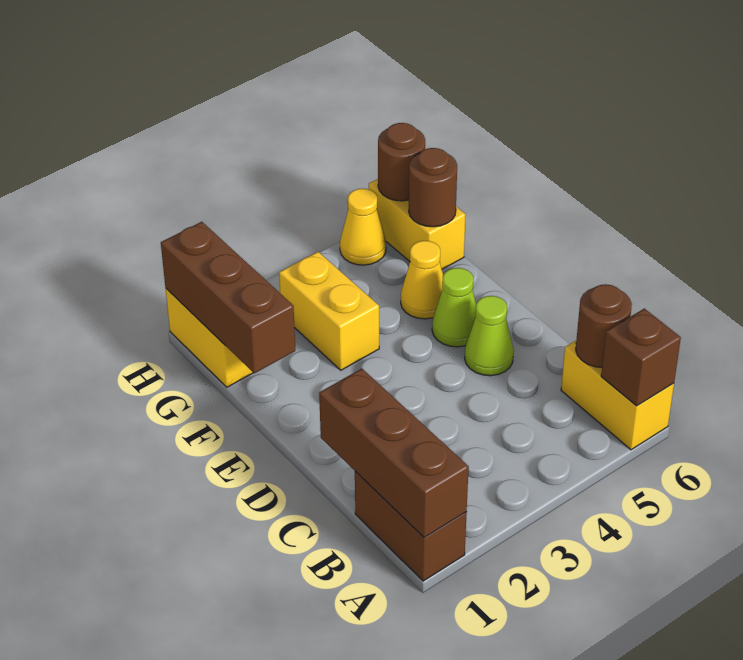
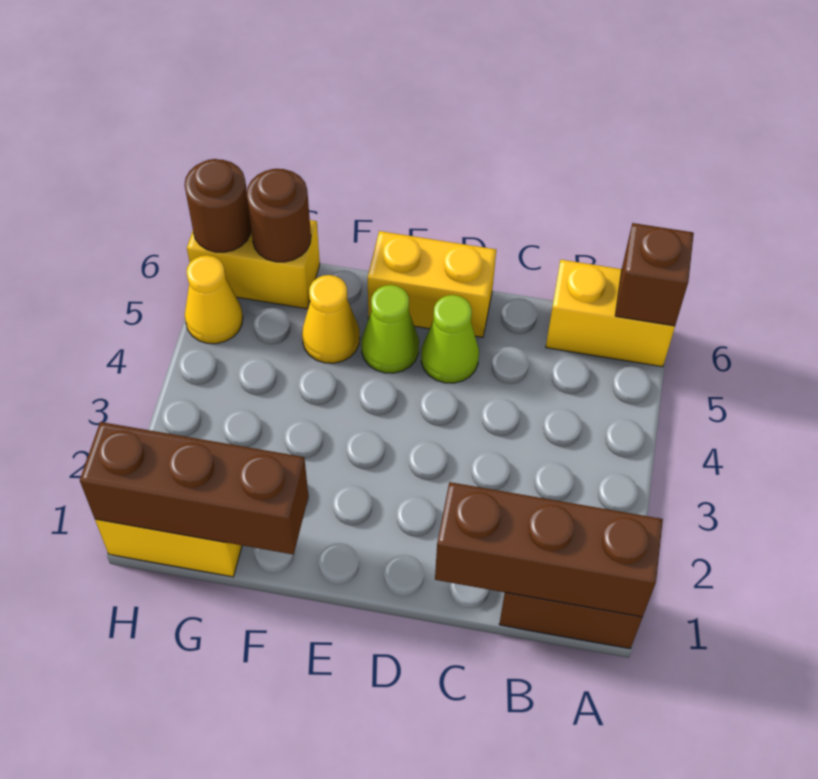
brown round brick B6 level 2 -> none
yellow brick F3:G3 level 1 -> yellow brick D6:E6 level 1

